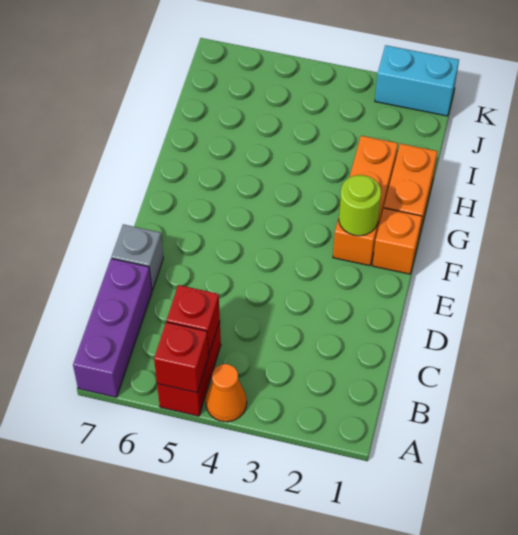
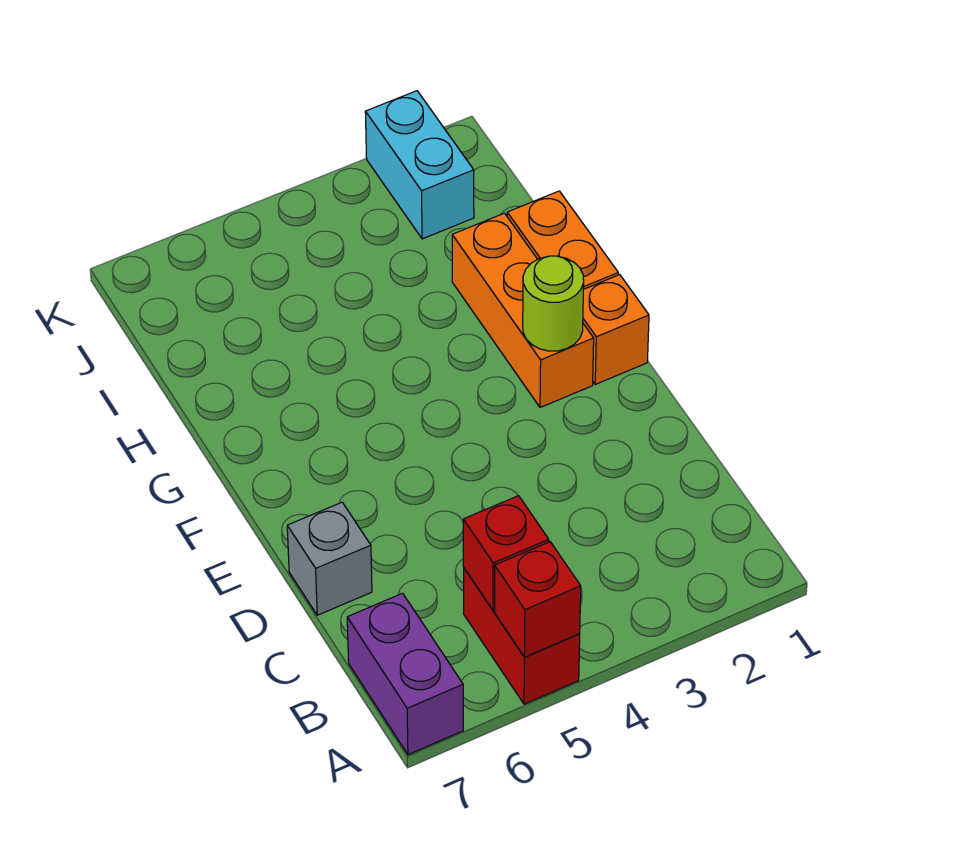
orange cone A4 level 1 -> none
purple brick A7:C7 level 1 -> purple brick A7:B7 level 1
cyan brick K1:K2 level 1 -> cyan brick J2:K2 level 1

